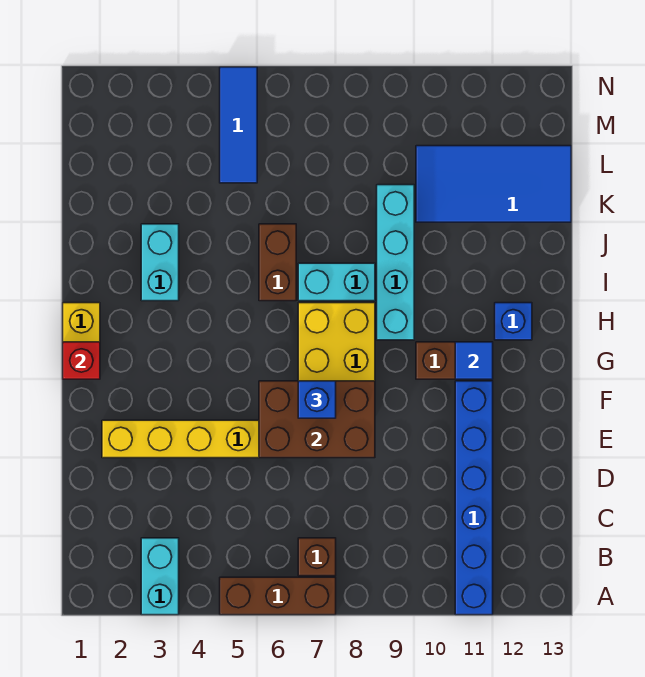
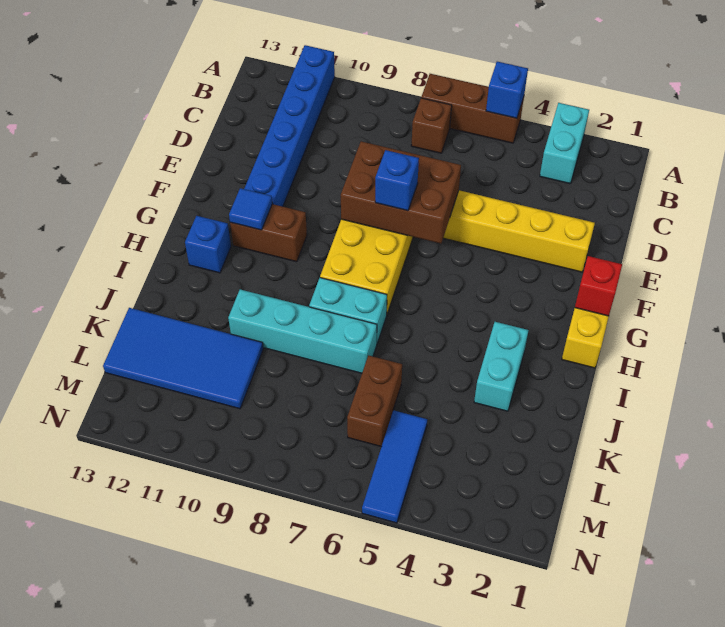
none -> blue brick A5 level 2
cyan brick H9:K9 level 1 -> cyan brick J7:J10 level 1
brown brick I6:J6 level 1 -> brown brick K6:L6 level 1

